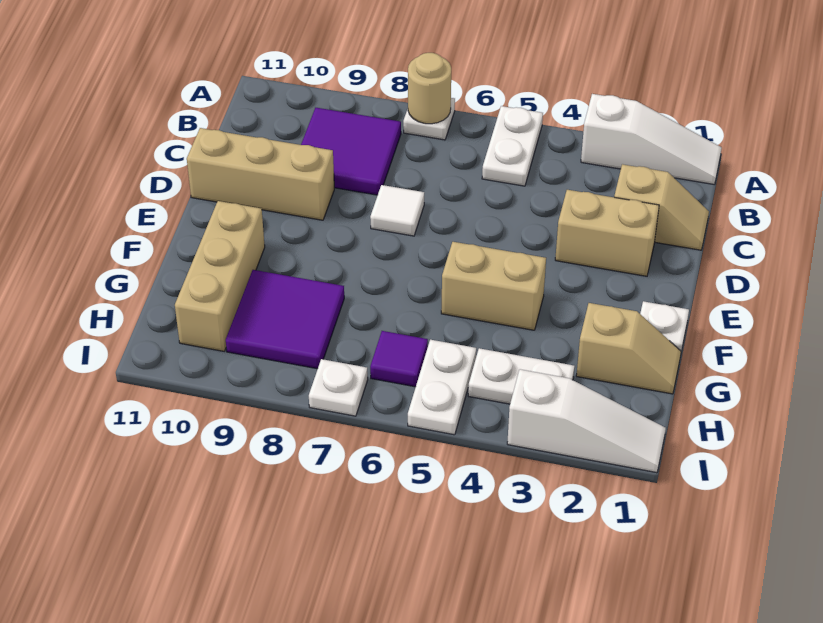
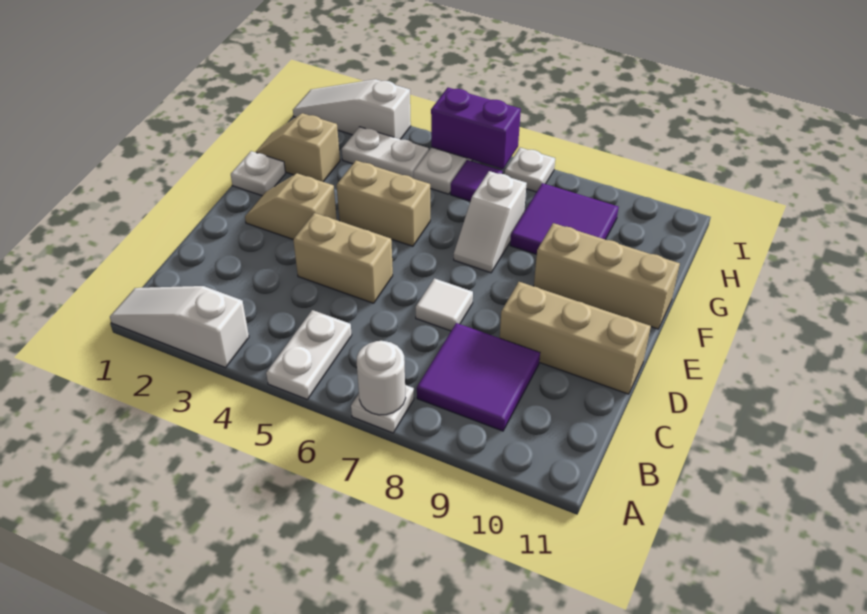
tan round brick A7 level 2 -> white round brick A7 level 2
tan slope C1:C2 level 1 top 2 -> tan slope E2:E3 level 1 top 3
tan brick D2:D3 level 1 -> tan brick D4:D5 level 1
none -> white slope F7:G7 level 1 top G
tan brick F10:H10 level 1 -> tan brick F9:F11 level 1
none -> purple brick I5:I6 level 2

